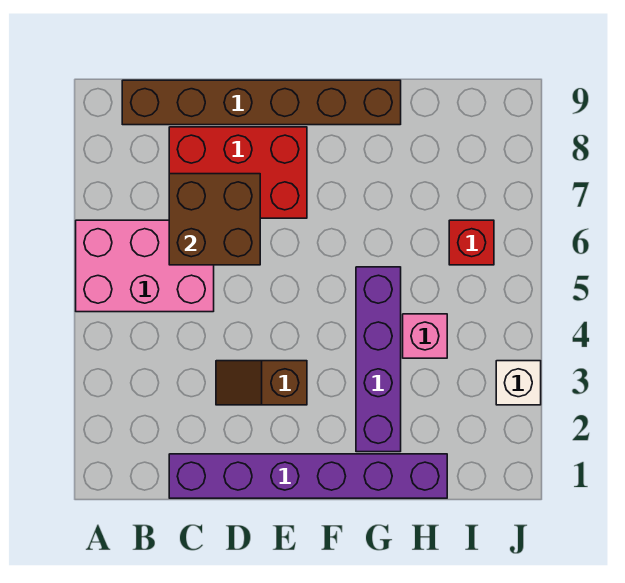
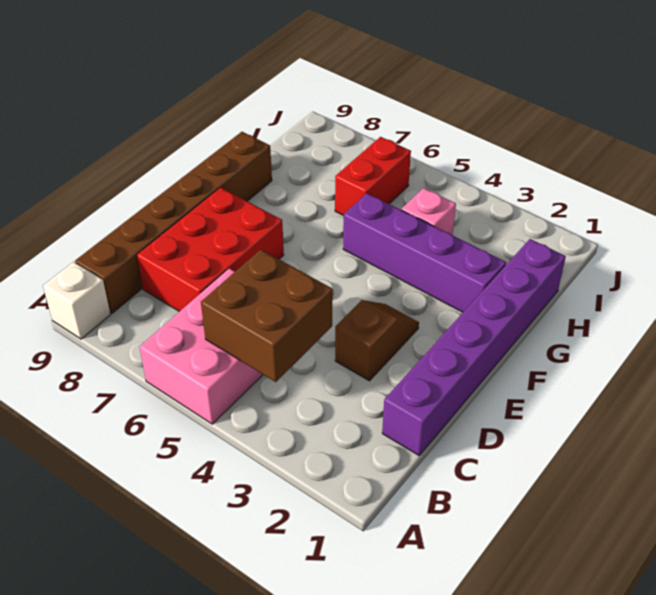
brown brick C6:D7 level 2 -> brown brick B4:C5 level 2
brown slope D3:E3 level 1 top E -> brown slope D3:E3 level 1 top D
red brick I6 level 1 -> red brick H6:I6 level 1
white brick J3 level 1 -> white brick A9 level 1

